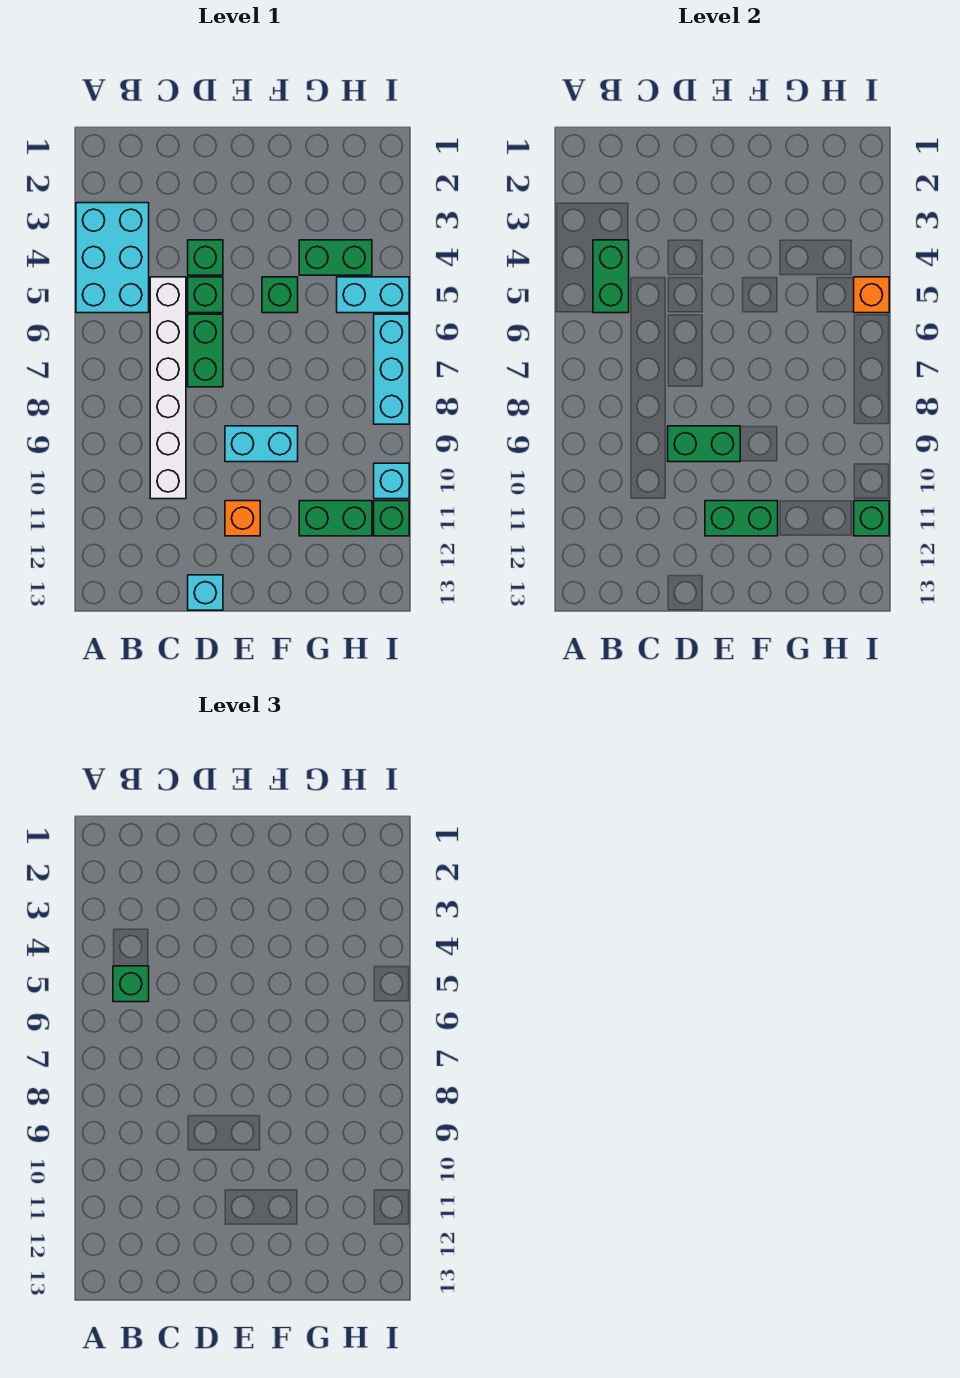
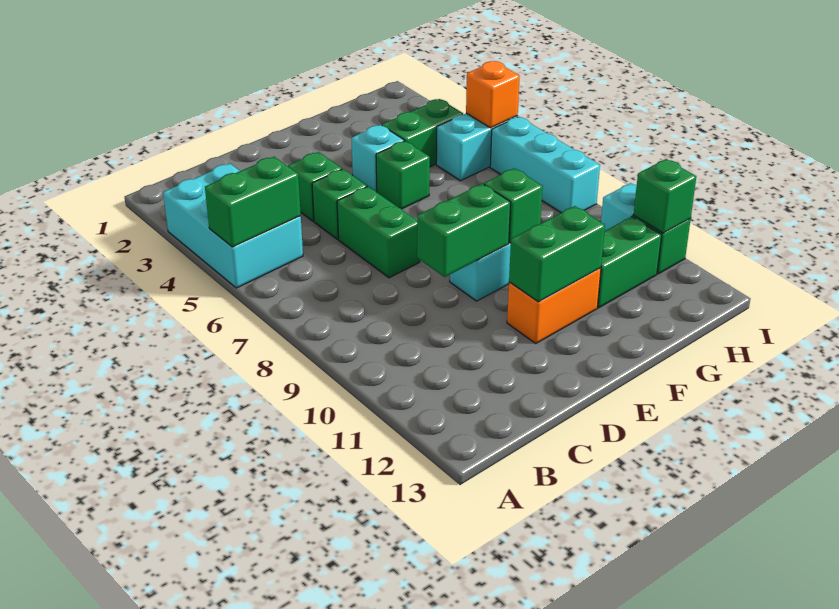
green brick B4:B5 level 2 -> green brick A5:B5 level 2
green brick B5 level 3 -> green brick F9 level 2
white brick C5:C10 level 1 -> none
cyan brick D13 level 1 -> cyan brick F4 level 1
orange brick E11 level 1 -> orange brick E11:F11 level 1

